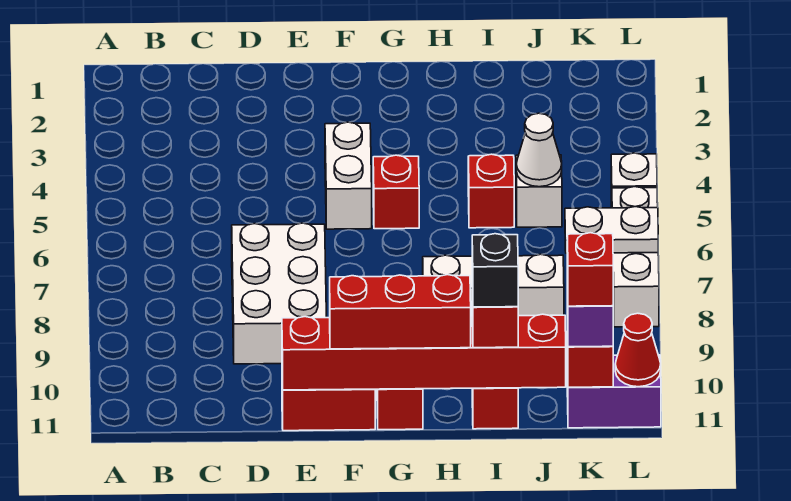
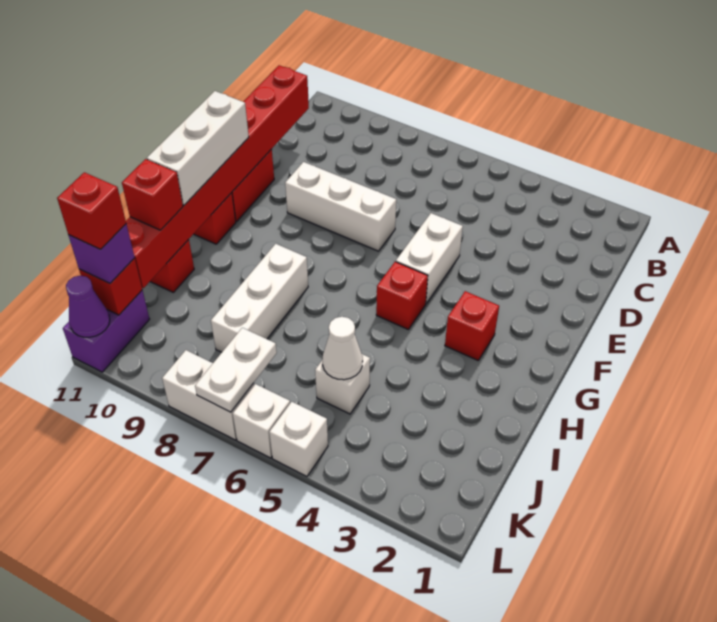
white brick D7:E9 level 1 -> white brick E7:E9 level 1
red brick E11:J11 level 2 -> red brick C11:J11 level 2
white brick F4:F5 level 1 -> white brick E5:F5 level 1
red brick F11:H11 level 3 -> white brick F11:H11 level 3
red brick I5 level 1 -> red brick G3 level 1
black brick I11 level 4 -> none
red cone L11 level 2 -> purple cone L11 level 2

